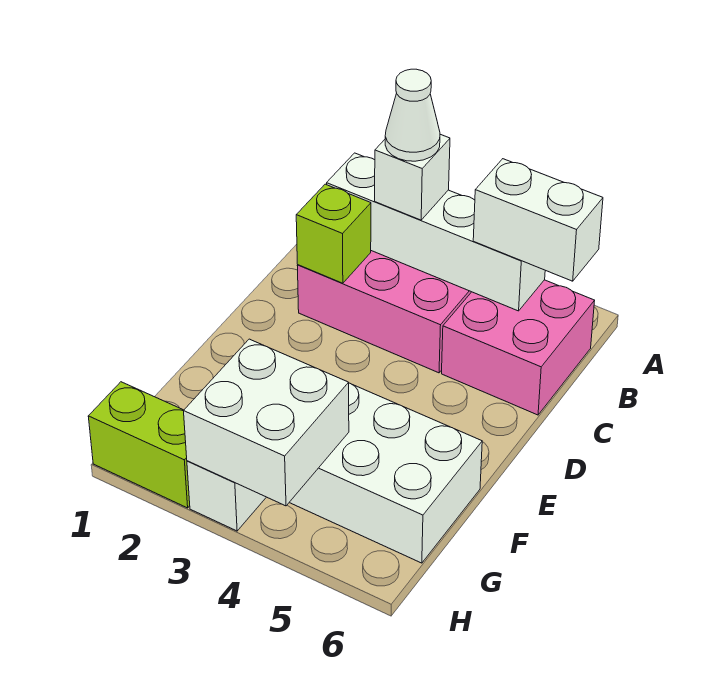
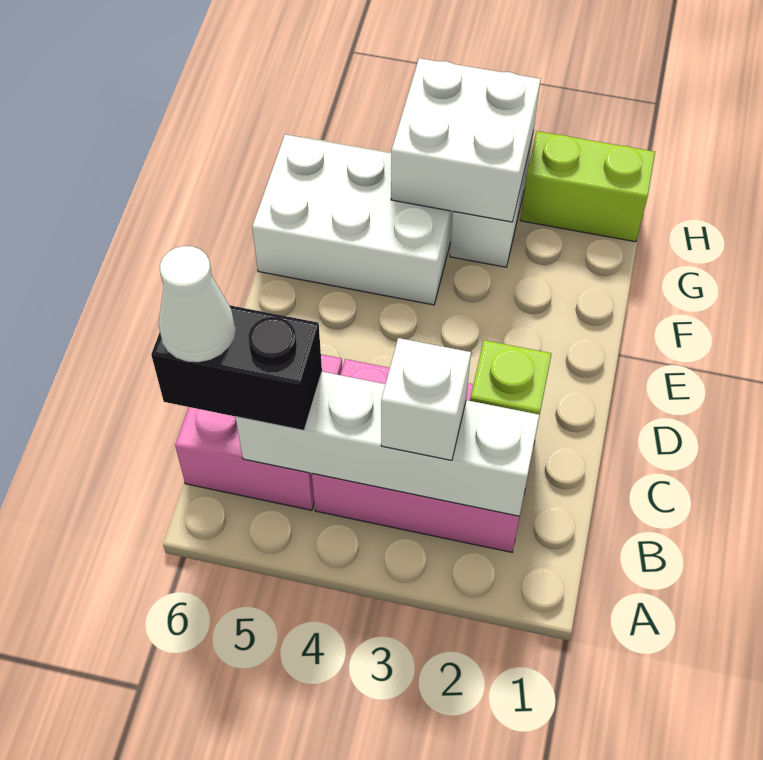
white cone B3 level 4 -> white cone B6 level 4
white brick B5:B6 level 3 -> black brick B5:B6 level 3

